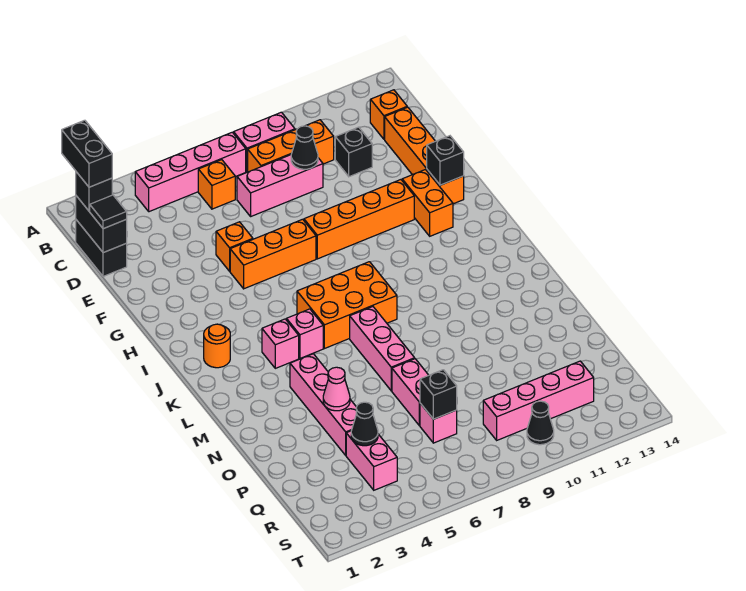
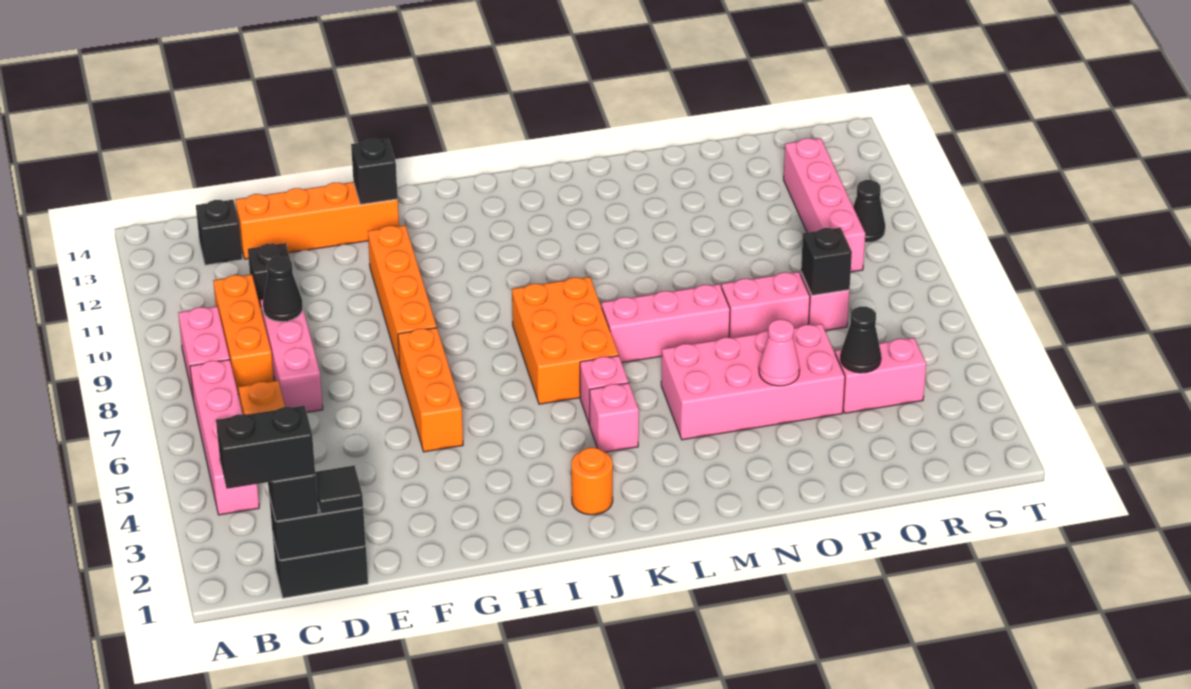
orange brick C13 level 1 -> black brick C13 level 1
orange brick F5 level 1 -> none
orange brick G12:H12 level 1 -> none
pink brick M4:P4 level 1 -> pink brick M4:P5 level 1

